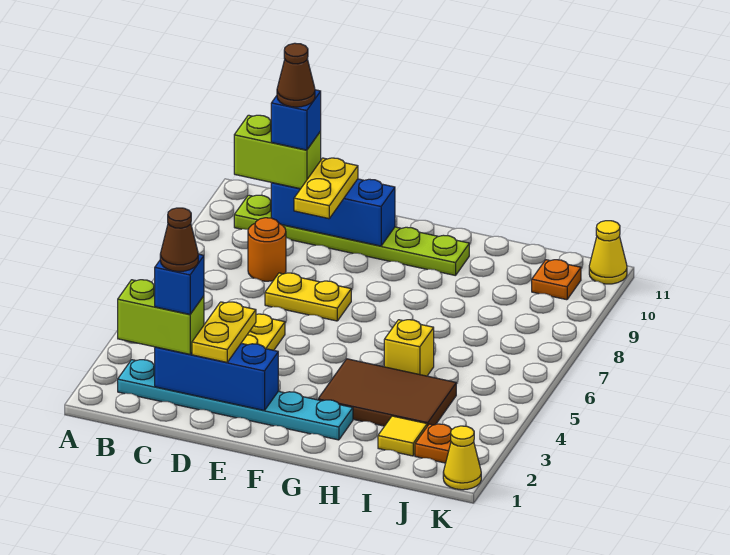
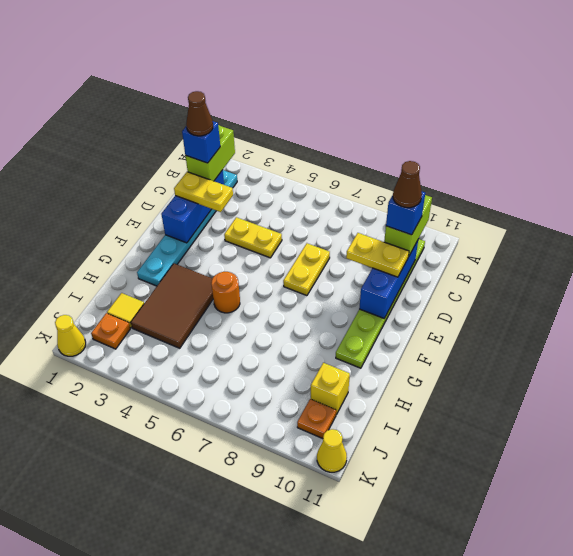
orange round brick C8 level 1 -> orange round brick G5 level 1
yellow brick H5 level 1 -> yellow brick I10 level 1

